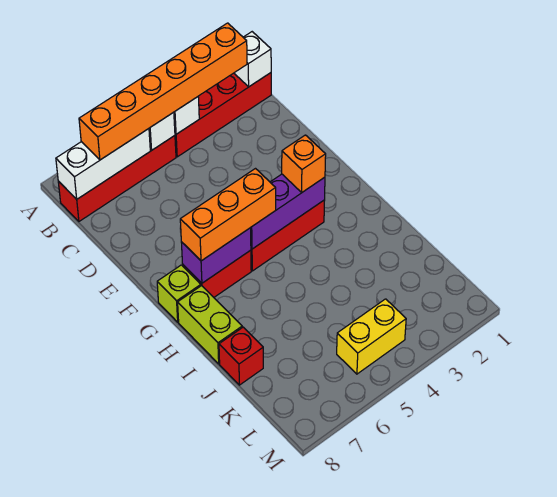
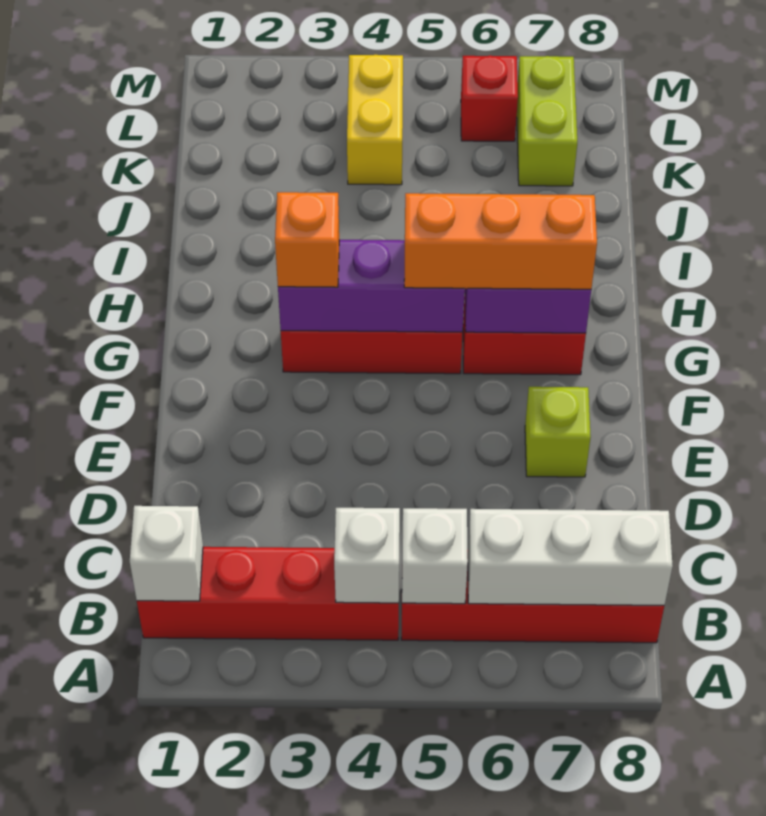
orange brick B2:B7 level 3 -> none
lime brick G8 level 1 -> lime brick E7 level 1
lime brick H8:I8 level 1 -> lime brick K7:L7 level 1
red brick J8 level 1 -> red brick L6 level 1
yellow brick L4:L5 level 1 -> yellow brick K4:L4 level 1

